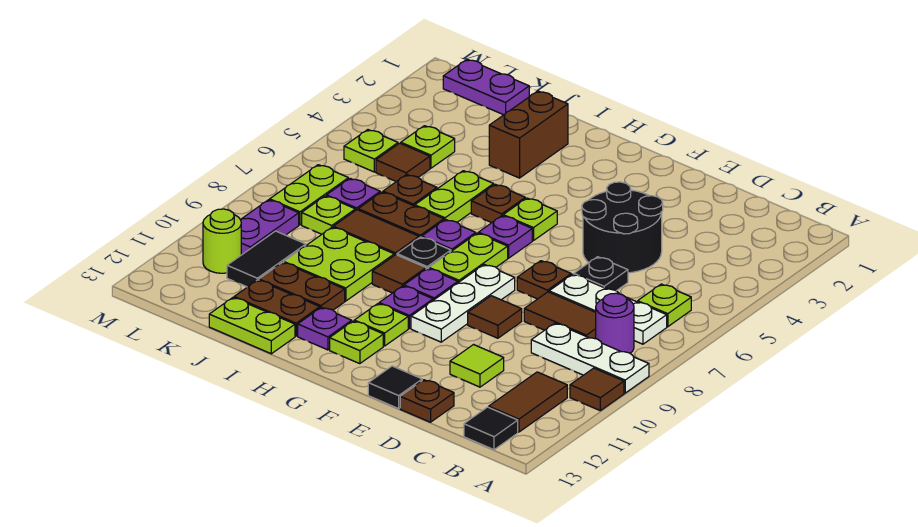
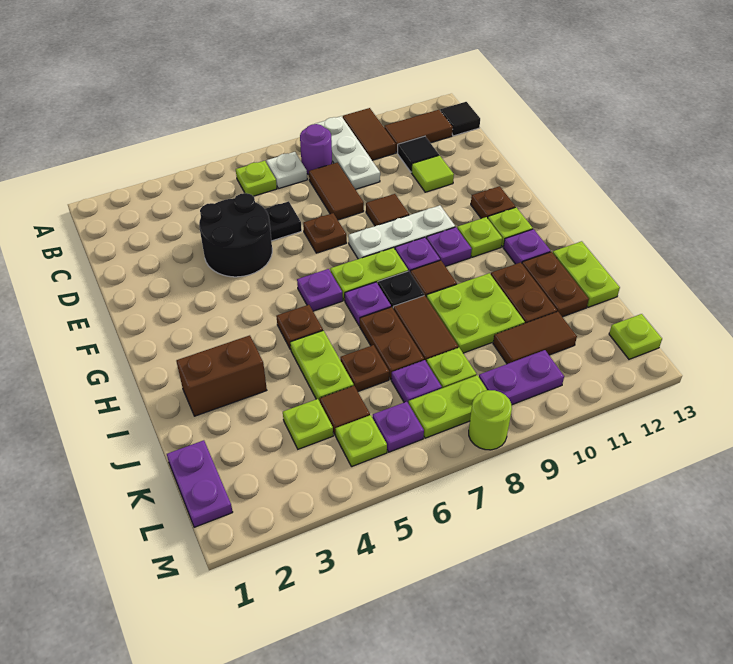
brown tile A10 level 1 -> brown tile A10:B10 level 1
white plate B7:D7 level 1 -> white plate B7 level 1
brown plate D13 level 1 -> brown plate F12 level 1
black tile E13 level 1 -> black tile C11 level 1
lime plate G5 level 1 -> lime plate L13 level 1
lime plate I5:I6 level 1 -> lime plate I5:J5 level 1
black tile K10:K11 level 1 -> brown tile K10:K11 level 1
none -> purple plate L6 level 1
lime round brick L11 level 1 -> lime round brick M8 level 1

